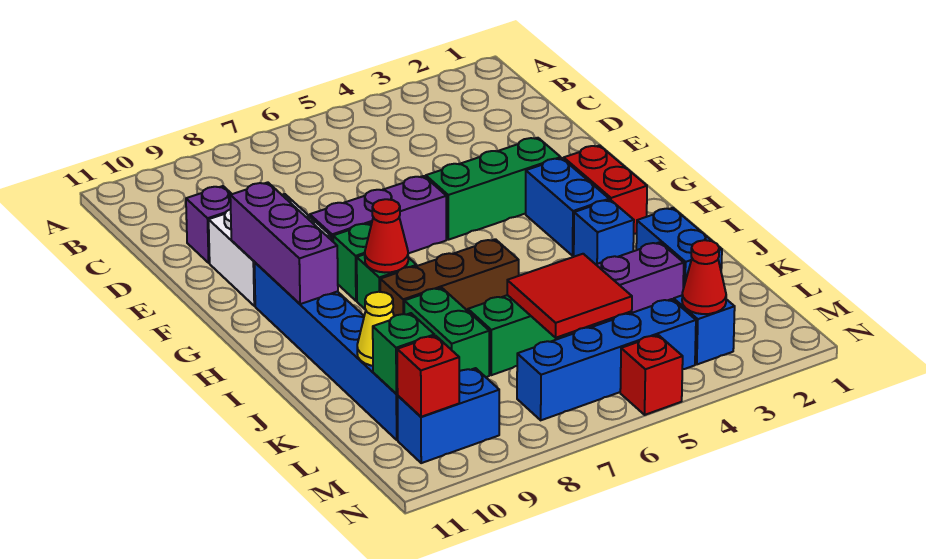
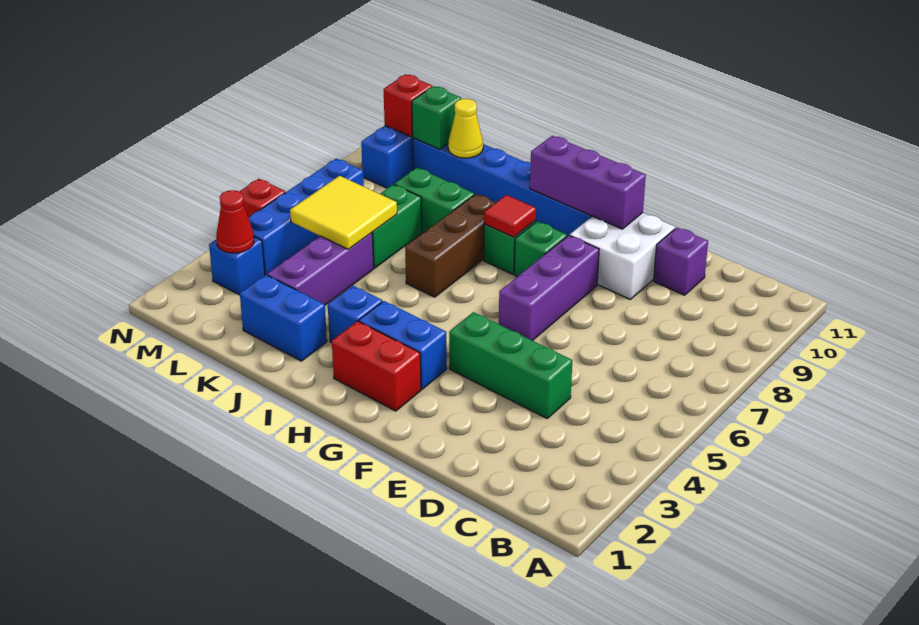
green brick F3:F5 level 1 -> green brick D4:F4 level 1
red cone H8 level 2 -> red tile H8 level 2
red tile K5:L6 level 2 -> yellow tile K5:L6 level 2

